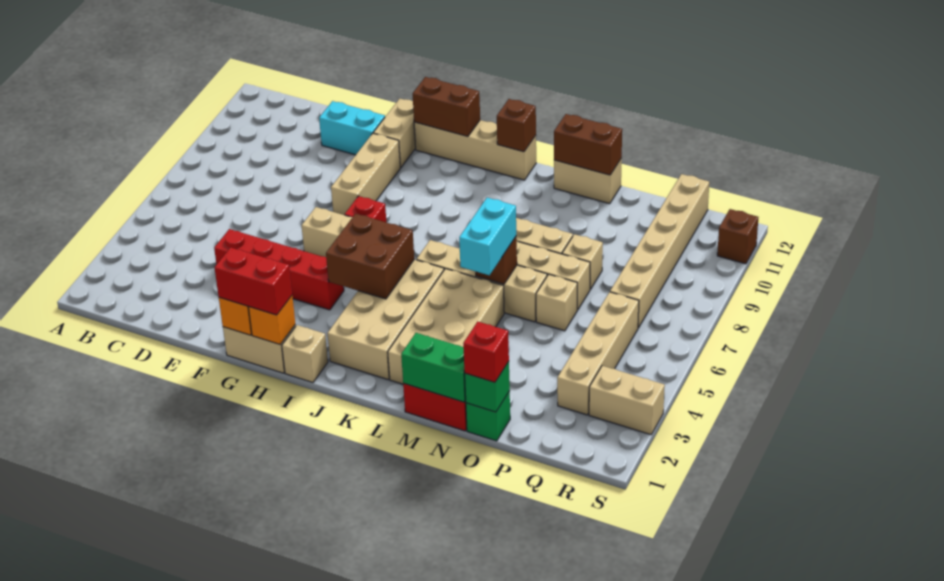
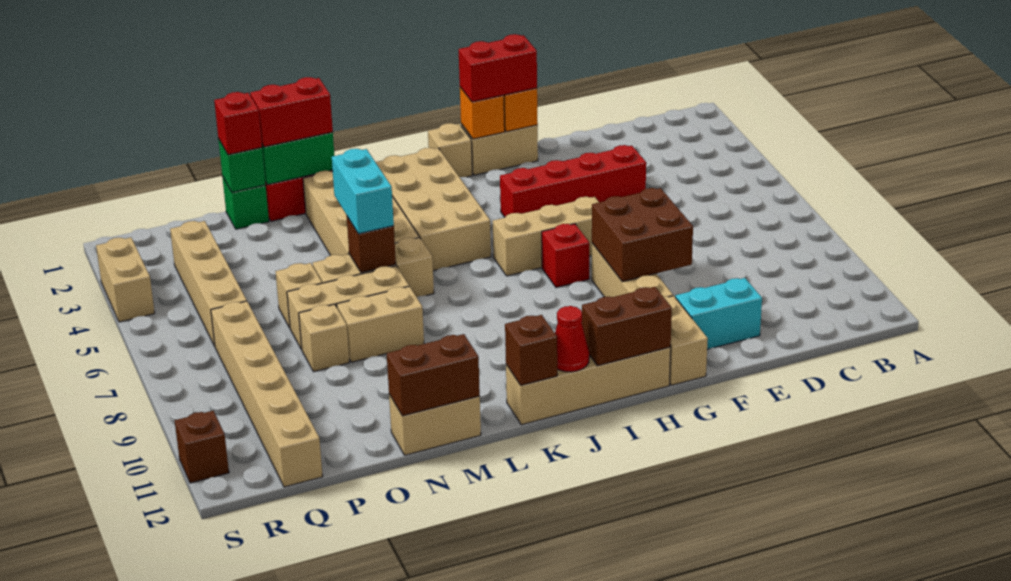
brown brick I4:J5 level 2 -> brown brick F8:G9 level 2
none -> red cone J12 level 2
tan brick K6:N6 level 1 -> tan brick L6:N6 level 1
none -> red brick M1:N1 level 3
tan brick R3:S3 level 1 -> tan brick S3:S4 level 1

